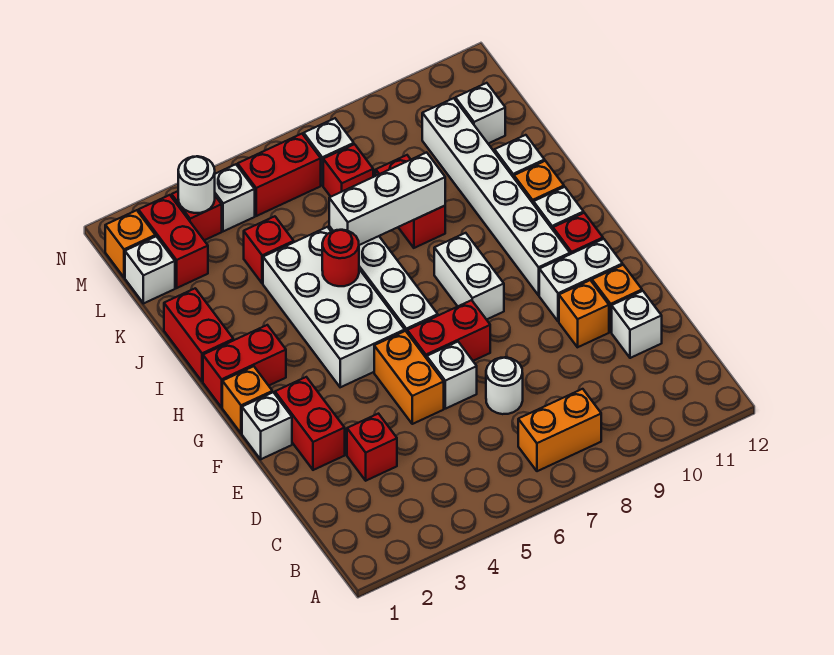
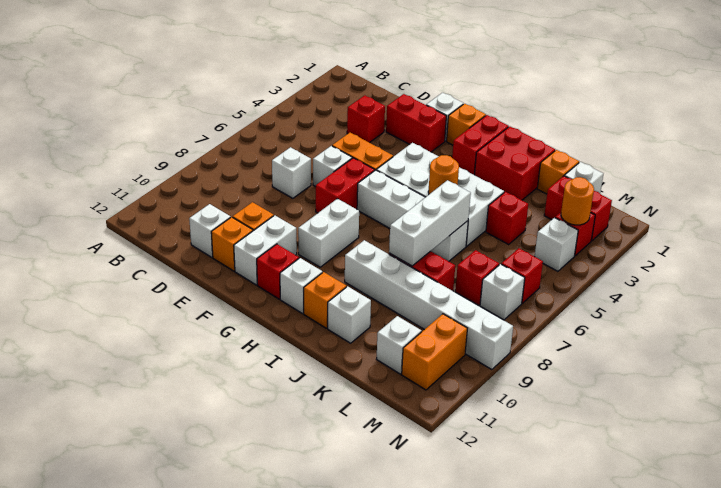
orange brick B7:B8 level 1 -> orange brick M10:M11 level 1
white round brick D7 level 1 -> white brick D7 level 1
white brick G8:H8 level 1 -> white brick G8:G9 level 1
white brick G10:L10 level 1 -> white brick I9:N9 level 1
red brick I1:J1 level 1 -> red brick I1:J2 level 1
red round brick I5 level 2 -> orange round brick I5 level 2
orange brick M1 level 1 -> orange brick K1 level 1
white round brick M3 level 2 -> orange round brick M3 level 2
red brick M5:M6 level 1 -> red brick M6 level 1

